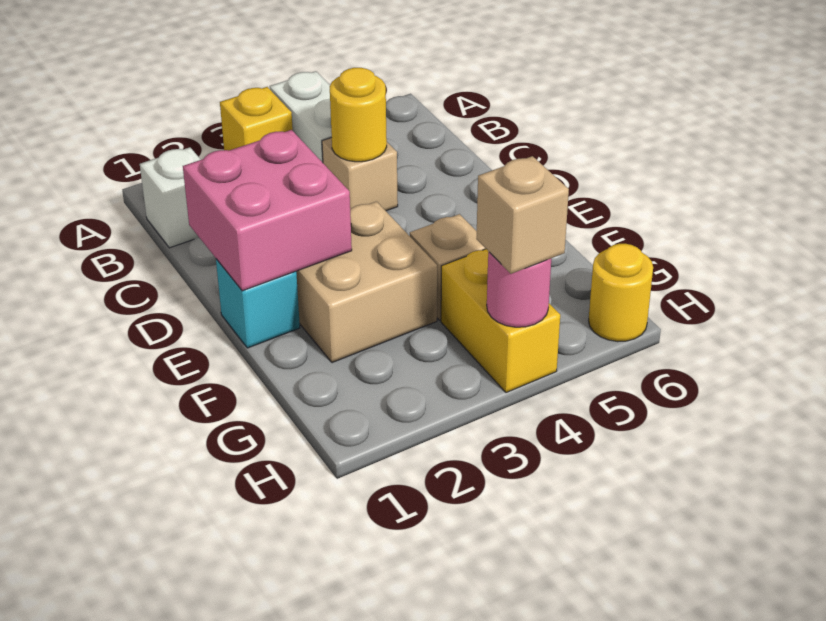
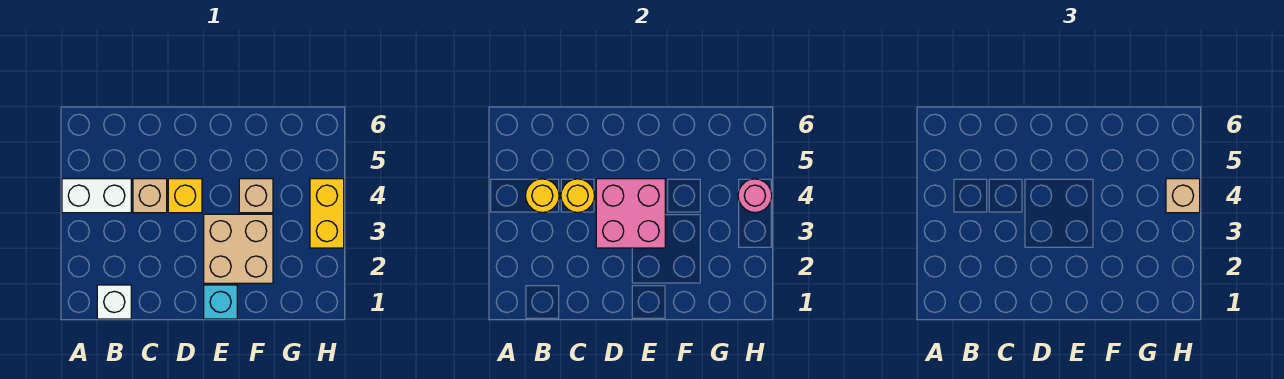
yellow brick A3 level 1 -> yellow brick D4 level 1
pink brick D1:E2 level 2 -> pink brick D3:E4 level 2
yellow brick G4:H4 level 1 -> yellow brick H3:H4 level 1
yellow round brick H6 level 1 -> yellow round brick B4 level 2

